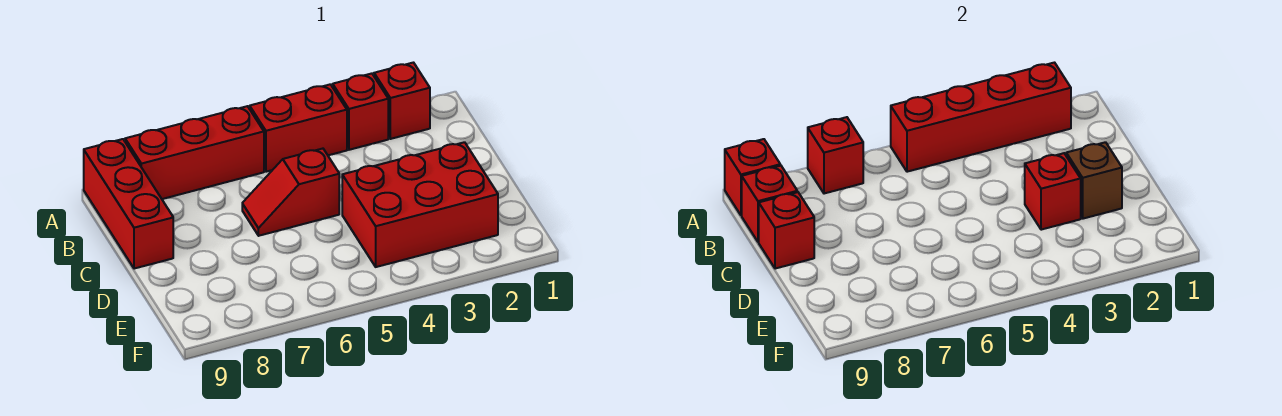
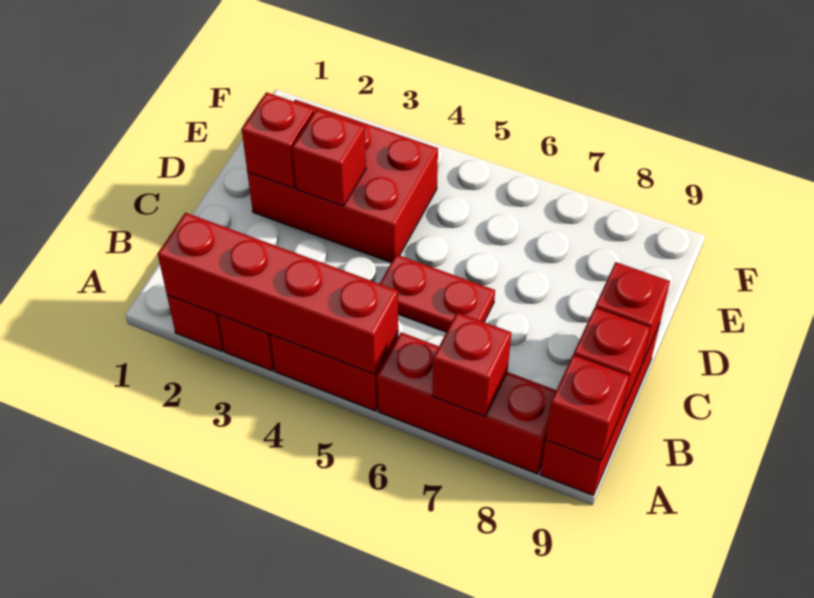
red slope C5:C6 level 1 top 5 -> red plate C5:C6 level 1
brown brick D2 level 2 -> red brick D2 level 2

